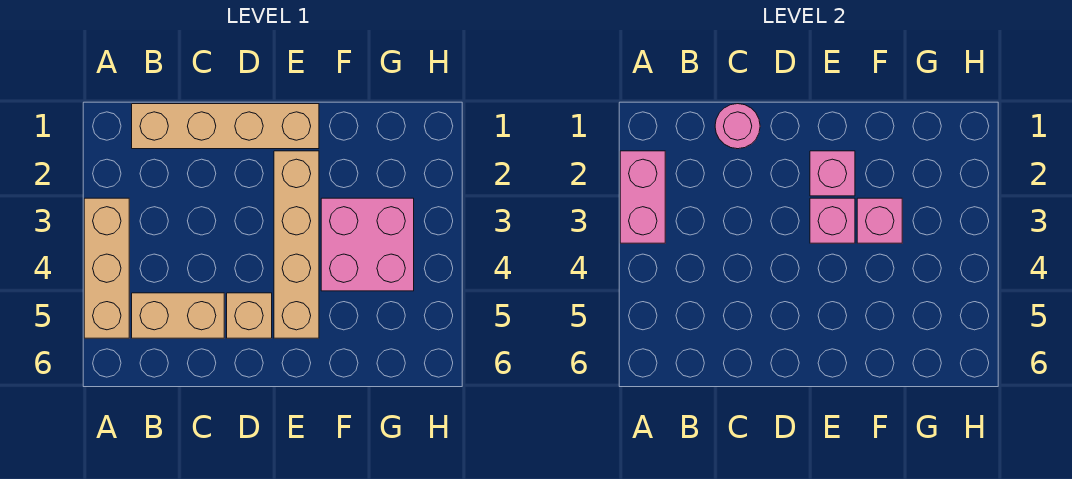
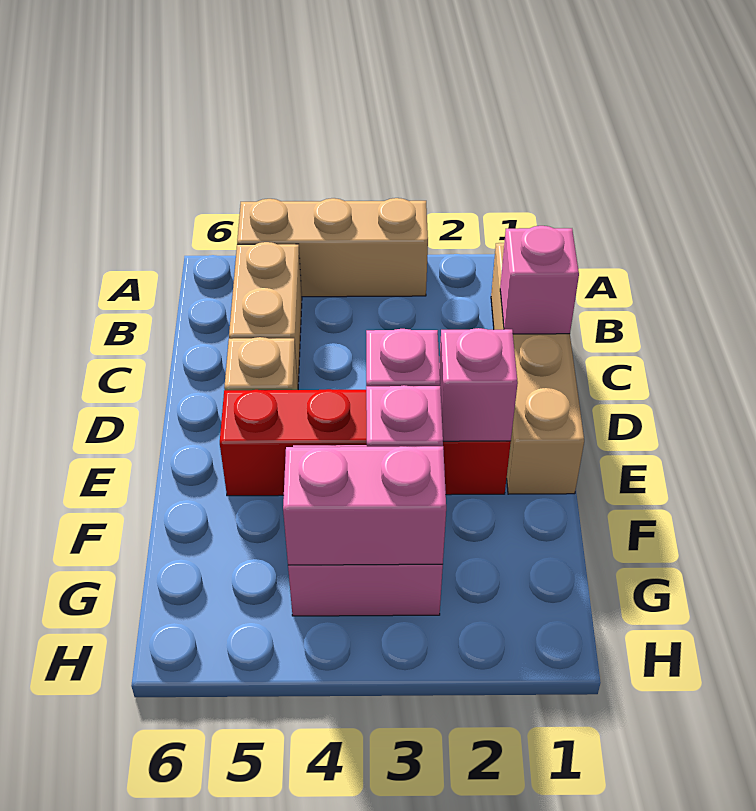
pink brick A2:A3 level 2 -> pink brick G3:G4 level 2
pink round brick C1 level 2 -> pink brick C1 level 2
tan brick E2:E5 level 1 -> red brick E2:E5 level 1

